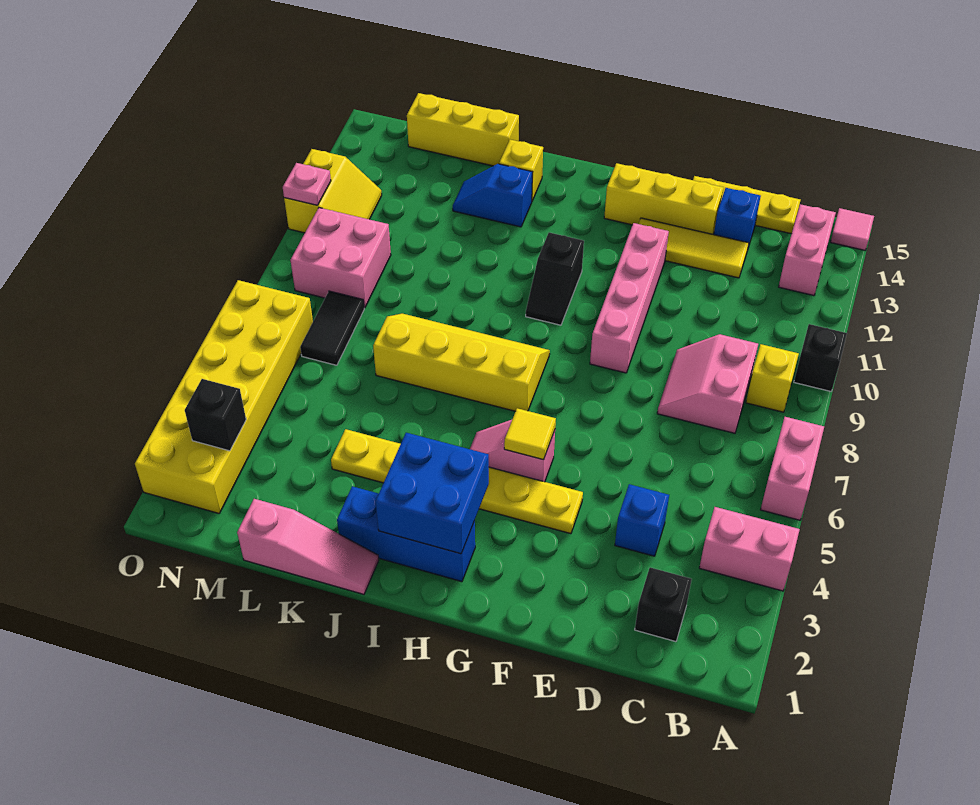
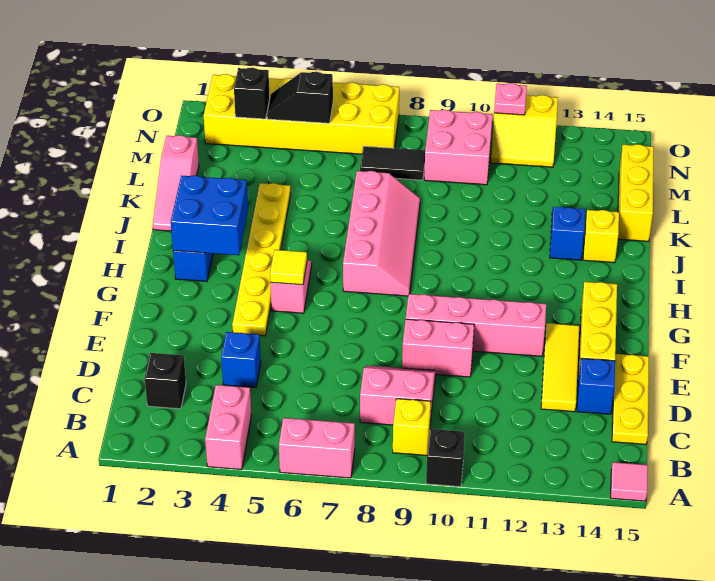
pink brick B13:B14 level 1 -> pink brick E9:E10 level 1
yellow slope H7:K8 level 1 top 7 -> pink slope H7:K8 level 1 top 7
black slope H10:H11 level 1 top 11 -> black slope N4:N5 level 2 top 5

